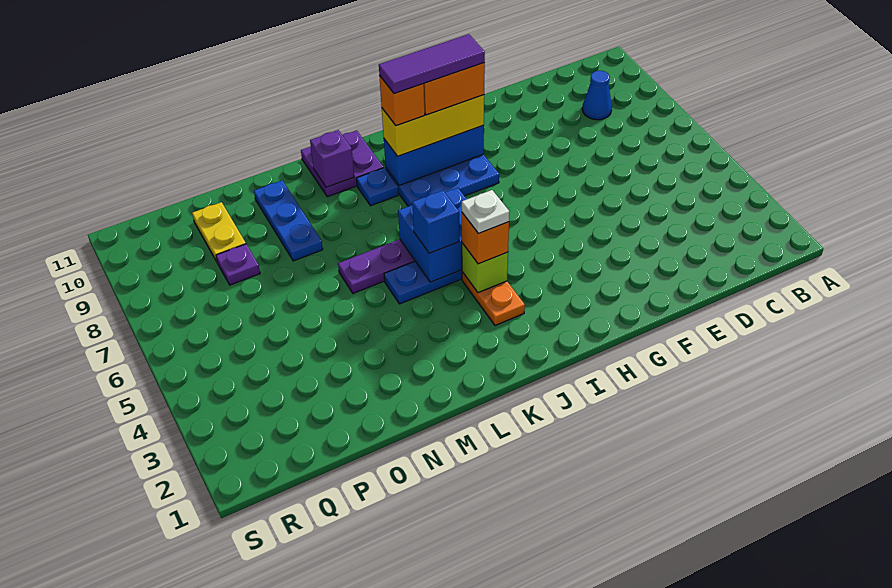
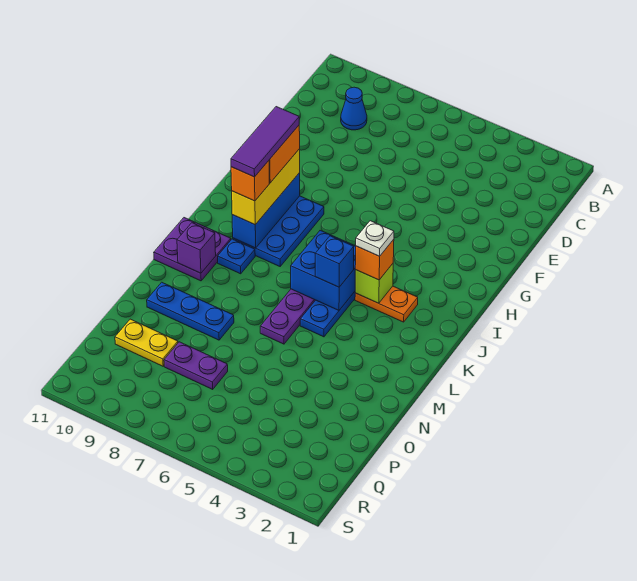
purple plate P8 level 1 -> purple plate P7:P8 level 1

